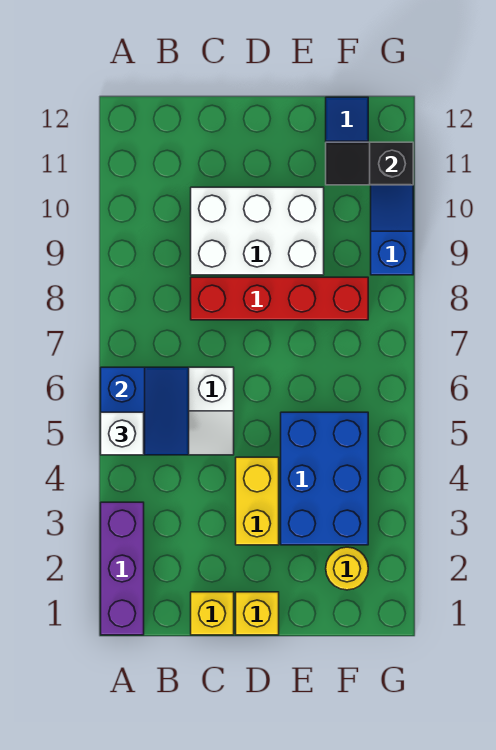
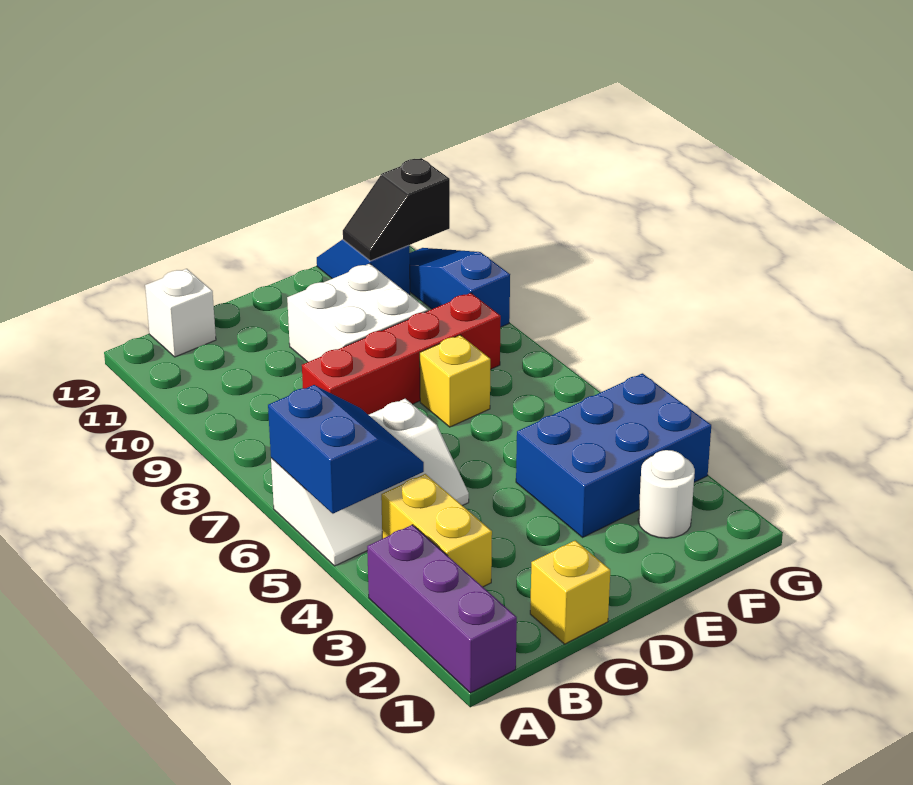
white brick A5 level 3 -> white brick B12 level 1
white brick C9:E10 level 1 -> white brick D9:E10 level 1
yellow brick D1 level 1 -> yellow brick E7 level 1
yellow brick D3:D4 level 1 -> yellow brick B3:B4 level 1
blue brick E3:F5 level 1 -> blue brick E3:G4 level 1
yellow round brick F2 level 1 -> white round brick F2 level 1

